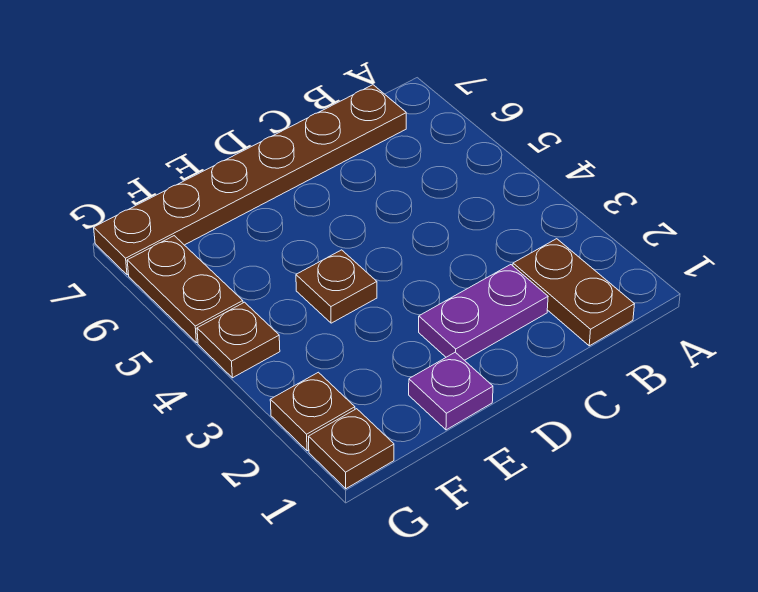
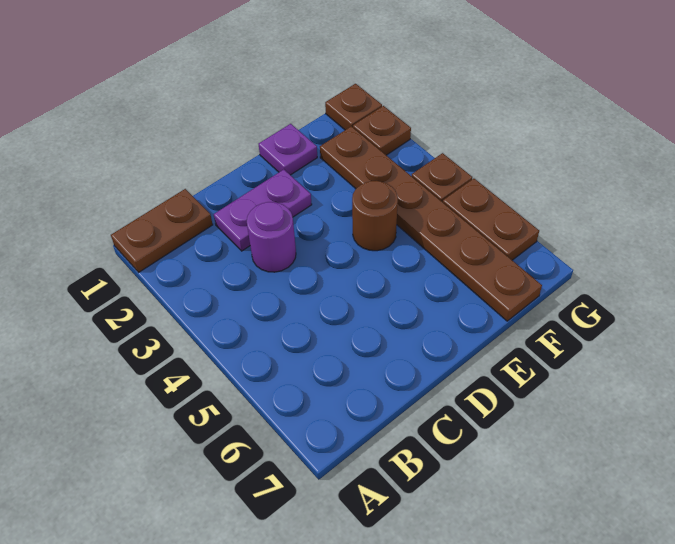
brown plate B1:B2 level 1 -> brown plate A1:B1 level 1
brown plate B7:G7 level 1 -> brown plate F2:F7 level 1
none -> purple round brick C3 level 1
brown plate E4 level 1 -> brown round brick E4 level 1

